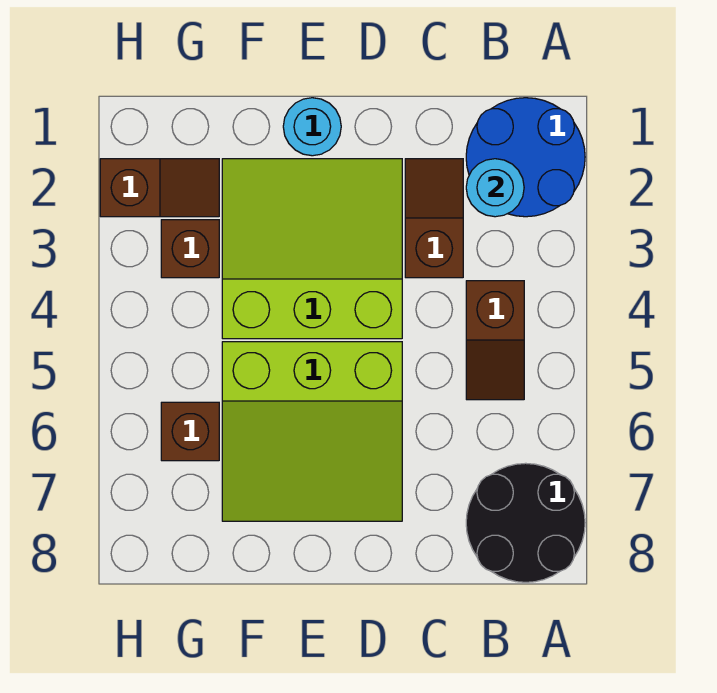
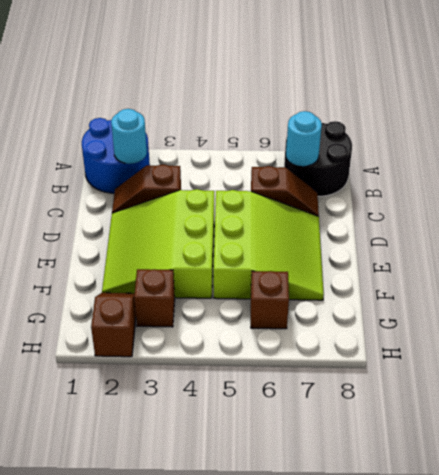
brown slope B4:B5 level 1 top 4 -> brown slope C6:C7 level 1 top 6
cyan round brick E1 level 1 -> cyan round brick B7 level 2

